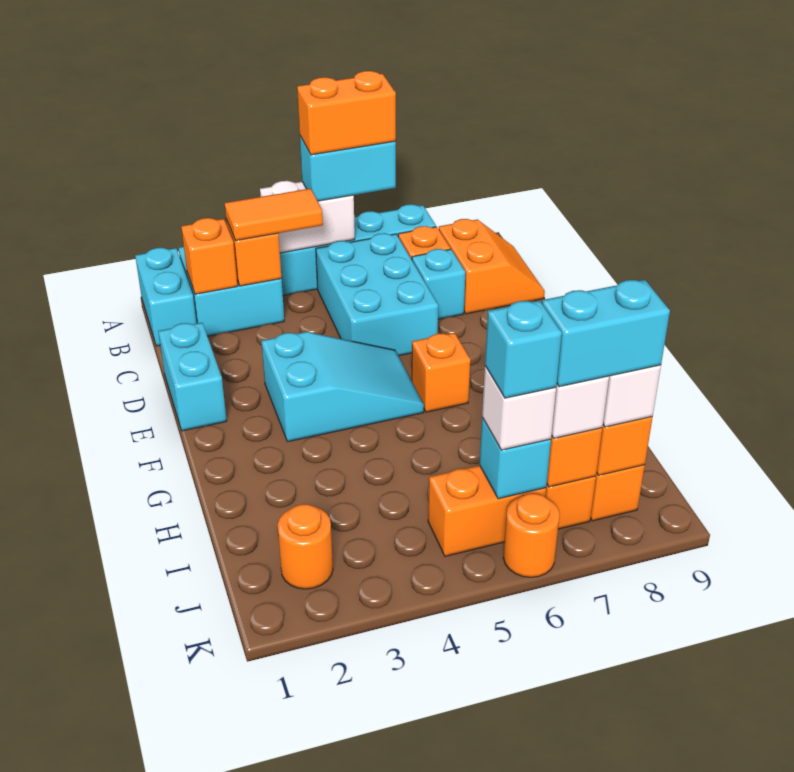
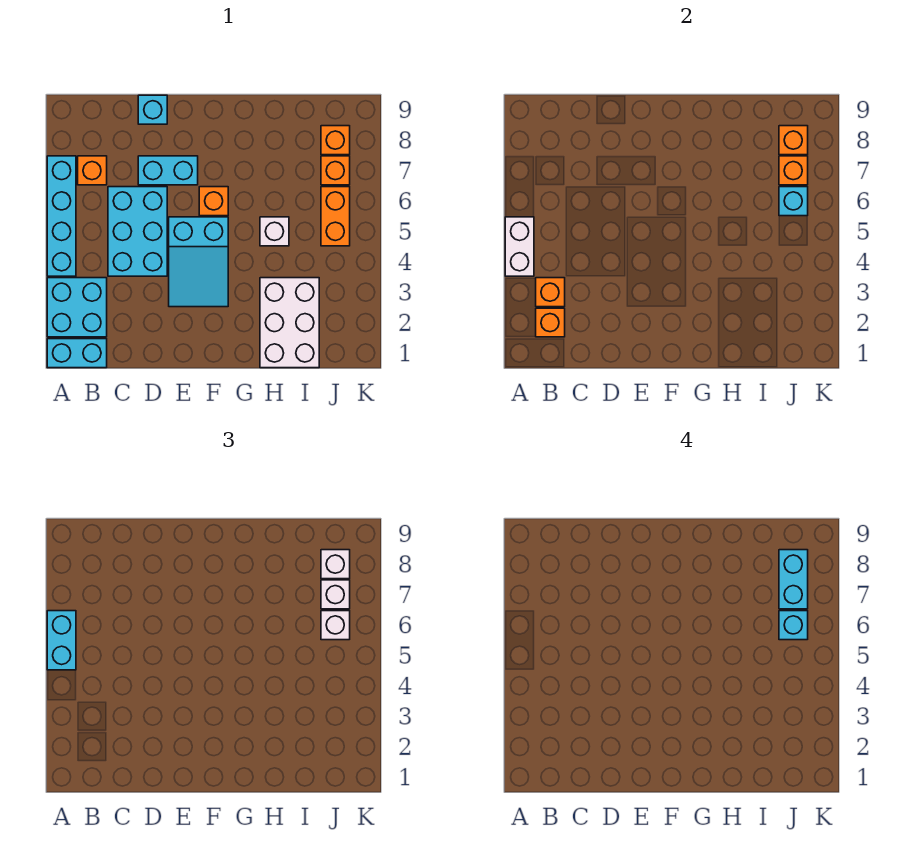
orange brick A5:A6 level 4 -> none
orange tile B3:B4 level 3 -> none
cyan brick B5:D6 level 1 -> cyan brick C4:D6 level 1
orange slope B8:C9 level 1 top 8 -> none
cyan brick C7 level 1 -> cyan brick D9 level 1
cyan brick D1:E1 level 1 -> cyan brick D7:E7 level 1
cyan slope E3:F5 level 1 top 3 -> cyan slope E3:F5 level 1 top 5
none -> white brick H1:I3 level 1
none -> white brick H5 level 1
orange round brick J2 level 1 -> none
orange round brick K6 level 1 -> none

